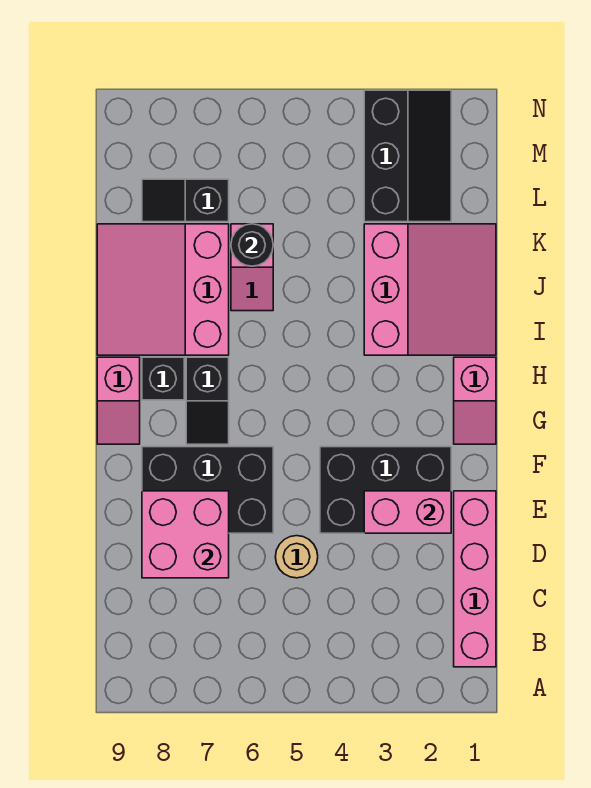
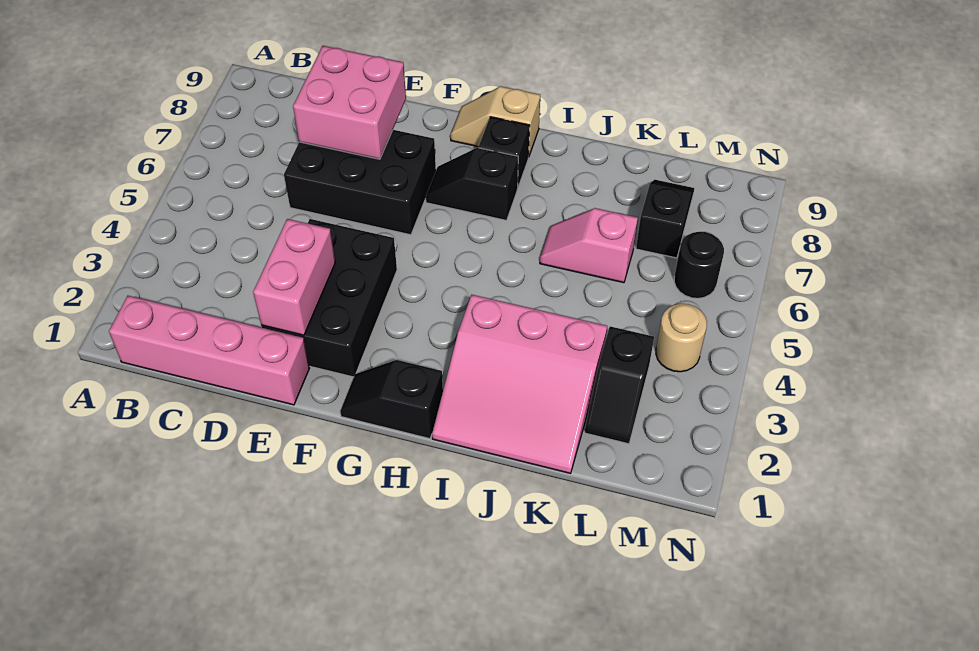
tan round brick D5 level 1 -> tan round brick M4 level 1
black brick E6:F8 level 1 -> black brick D6:F7 level 1
pink slope G1:H1 level 1 top H -> black slope G1:H1 level 1 top H
pink slope G9:H9 level 1 top H -> tan slope G9:H9 level 1 top H
pink slope I7:K9 level 1 top 7 -> none
black round brick K6 level 2 -> black round brick M6 level 1
black slope L2:N3 level 1 top 3 -> black slope L2:L3 level 1 top 3

